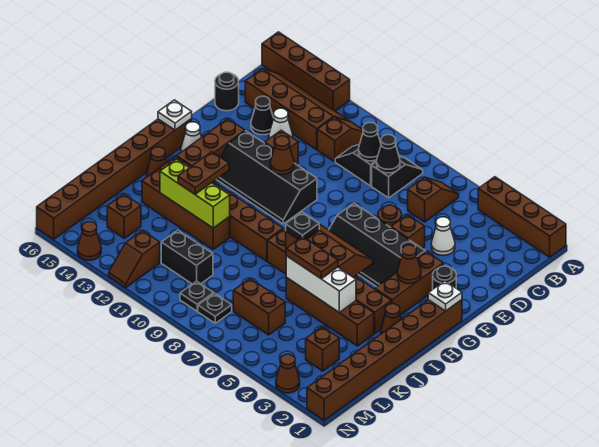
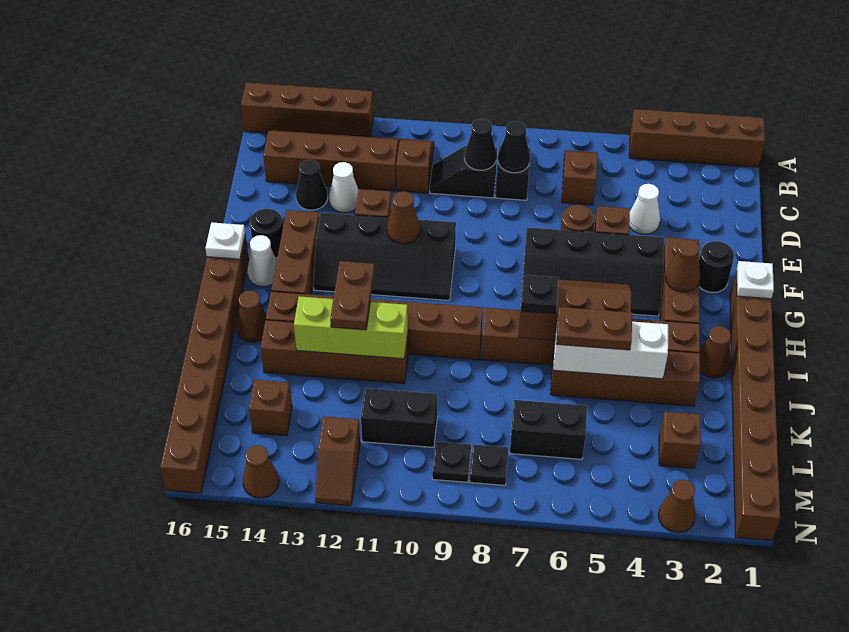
black round brick D16 level 1 -> black round brick F15 level 1
brown brick L6:L7 level 1 -> black brick L6:L7 level 1

